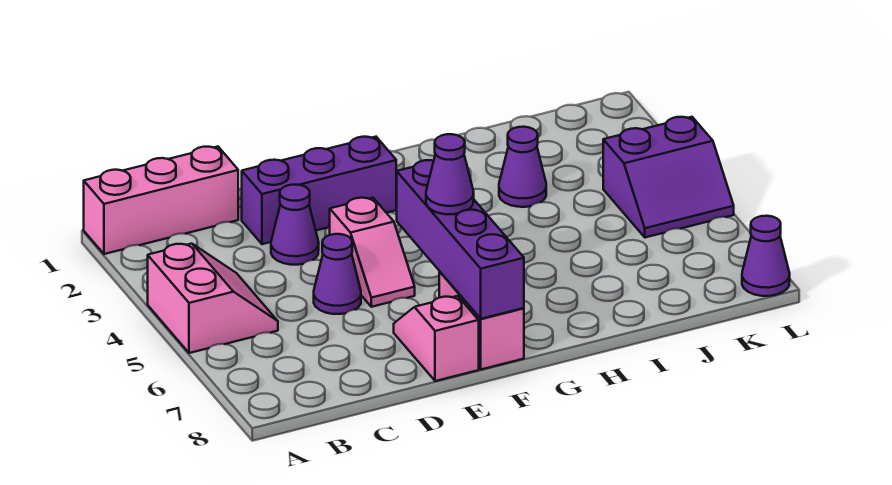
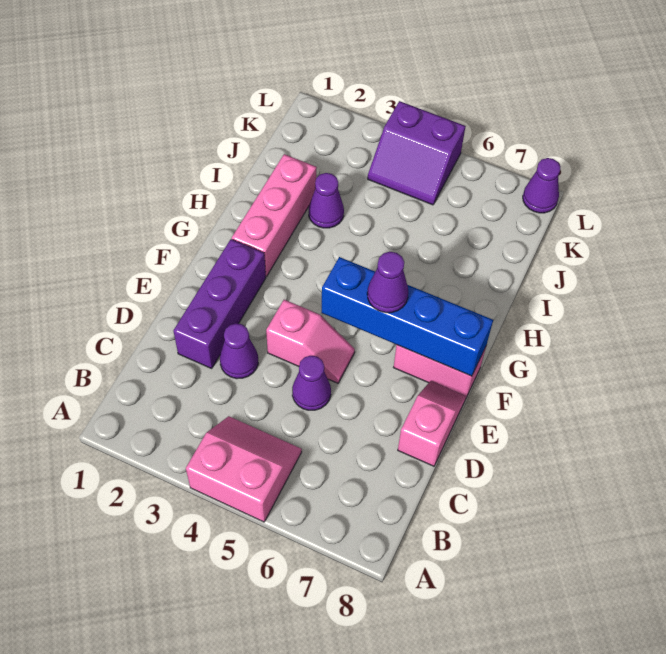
pink brick A1:C1 level 1 -> pink brick G2:I2 level 1
pink slope E7:E8 level 1 top 8 -> pink slope D8:E8 level 1 top D
purple brick F5:F8 level 2 -> blue brick F5:F8 level 2
purple slope K4:L5 level 1 top 4 -> purple slope K4:L5 level 1 top L

